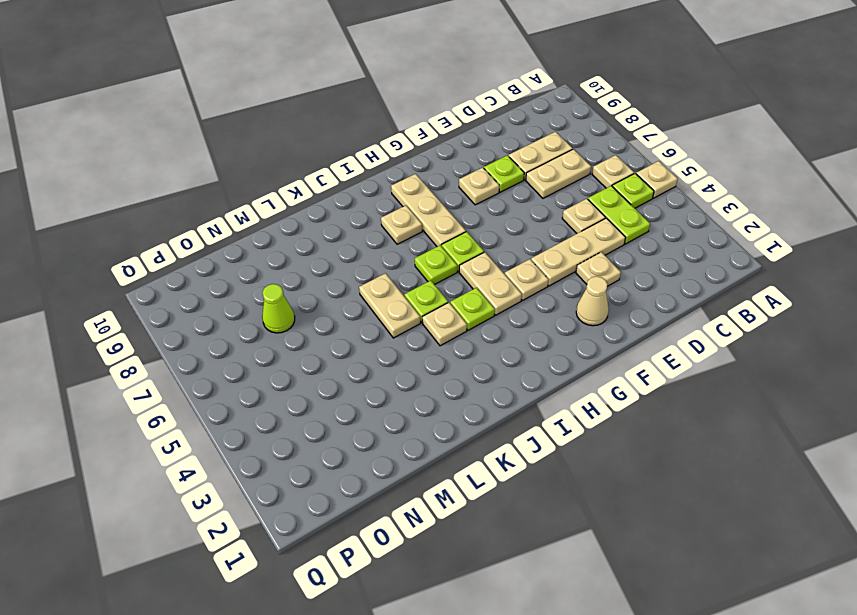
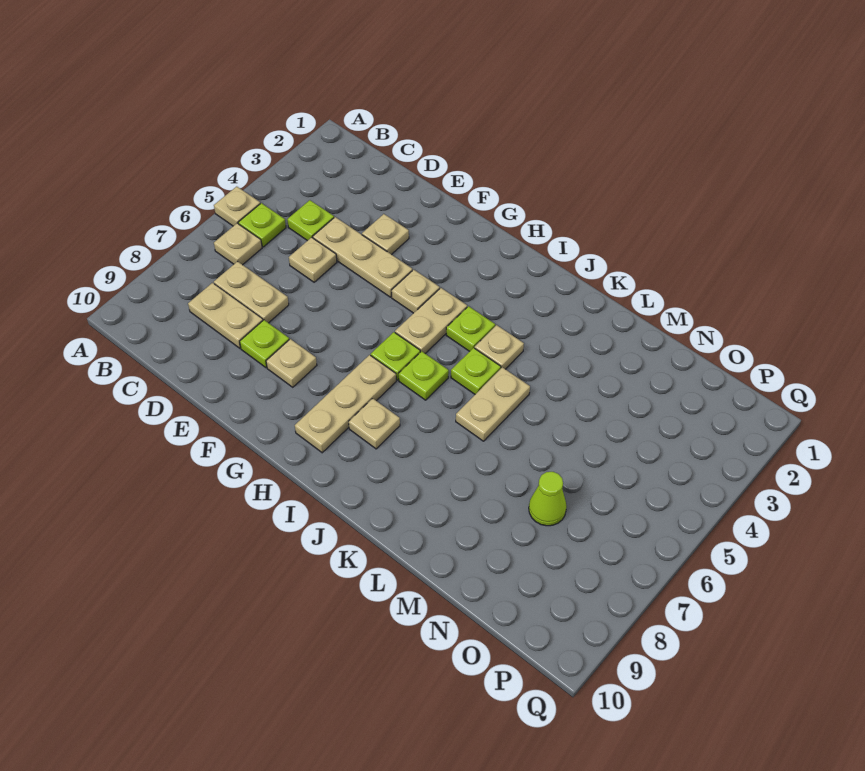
lime plate C4:C5 level 1 -> lime plate C4 level 1
tan cone F2 level 1 -> none

